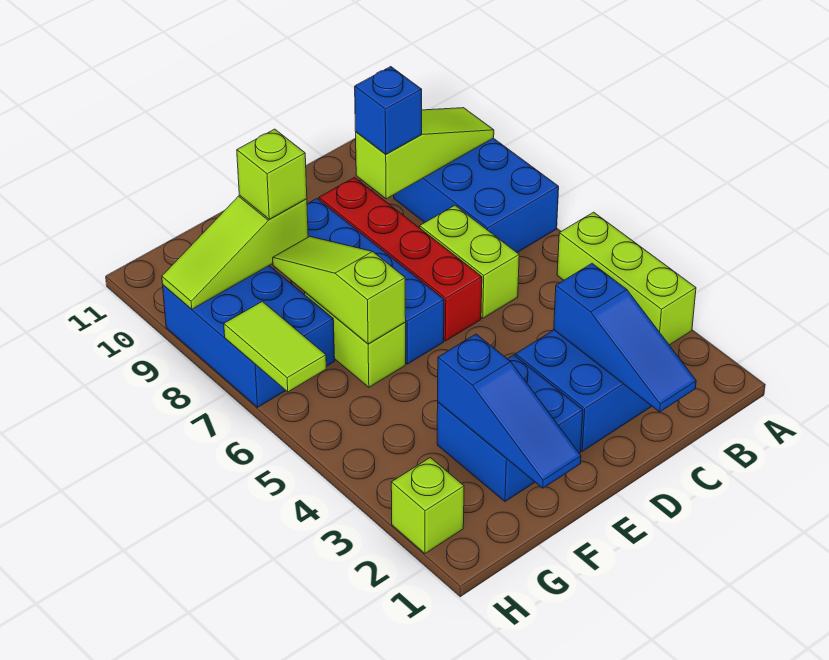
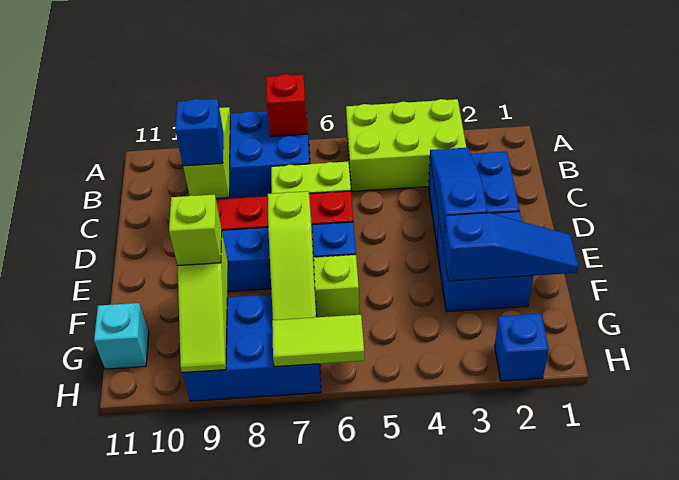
lime brick A3:A5 level 1 -> lime brick A3:B5 level 1
none -> red brick A7 level 2
blue slope C1:C3 level 2 top 3 -> blue slope C3:E3 level 2 top E
lime slope F6:F8 level 2 top 6 -> lime slope E7:G7 level 2 top E
none -> cyan brick G11 level 1
lime brick H2 level 1 -> blue brick H2 level 1

